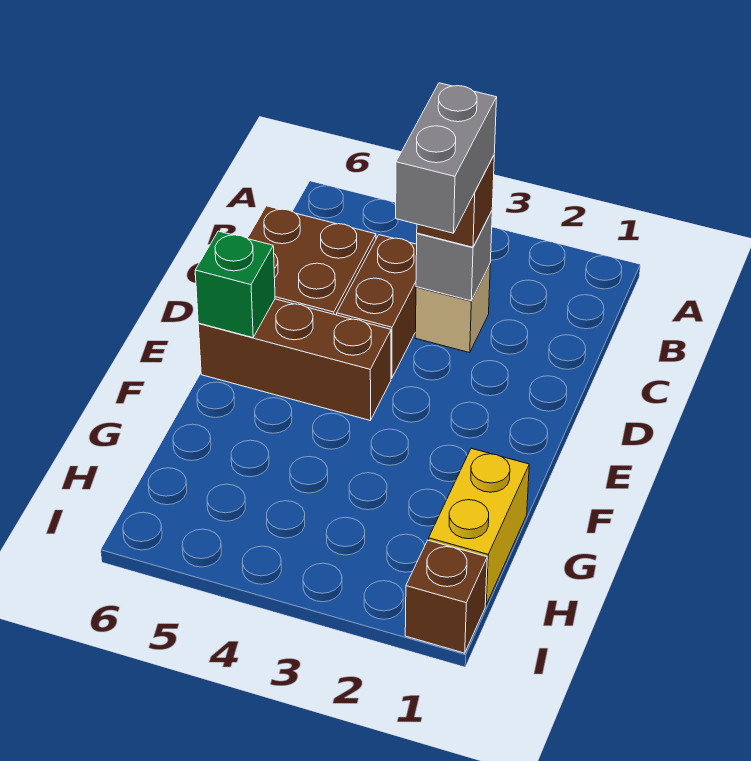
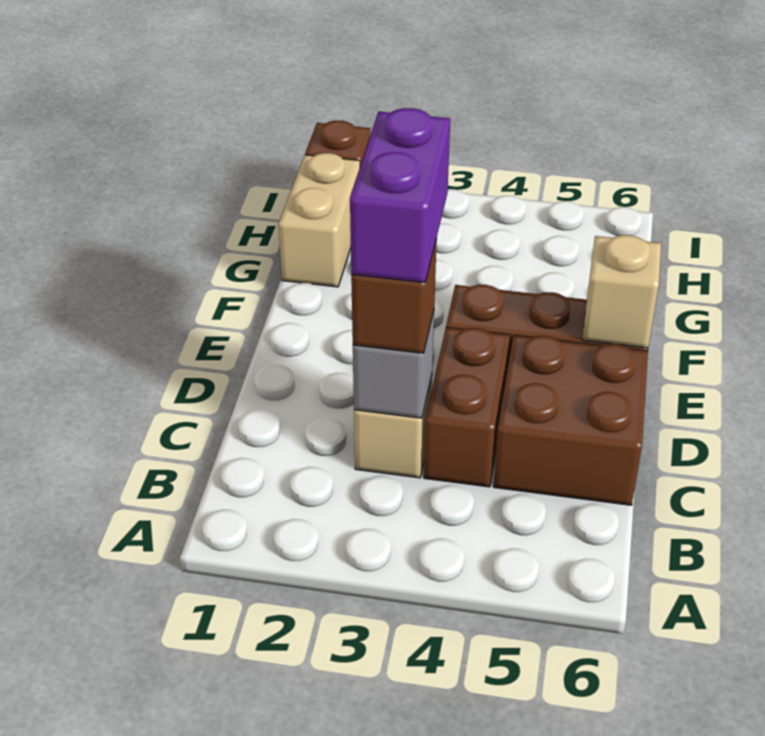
grey brick C3:D3 level 4 -> purple brick C3:D3 level 4
green brick E6 level 2 -> tan brick E6 level 2
yellow brick G1:H1 level 1 -> tan brick G1:H1 level 1

